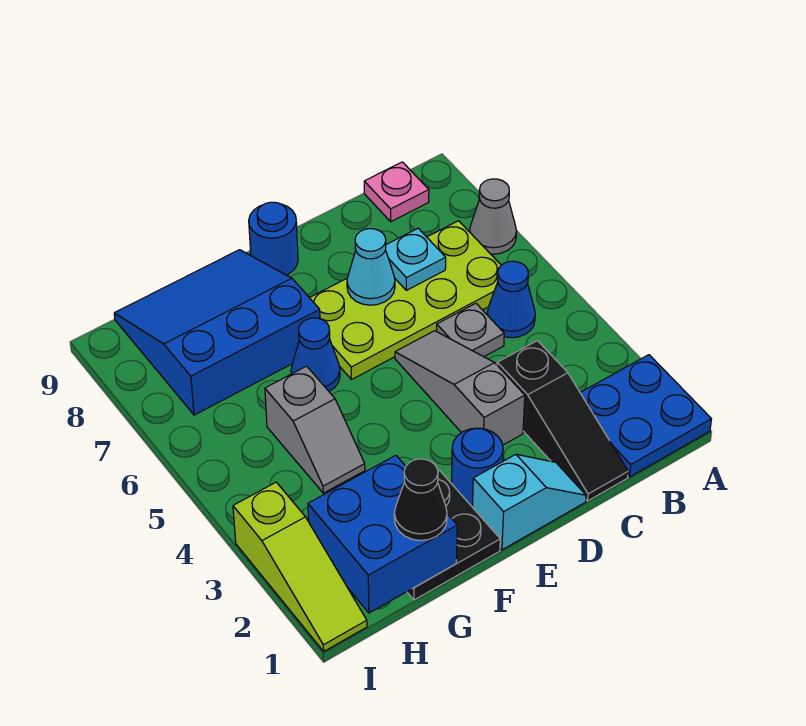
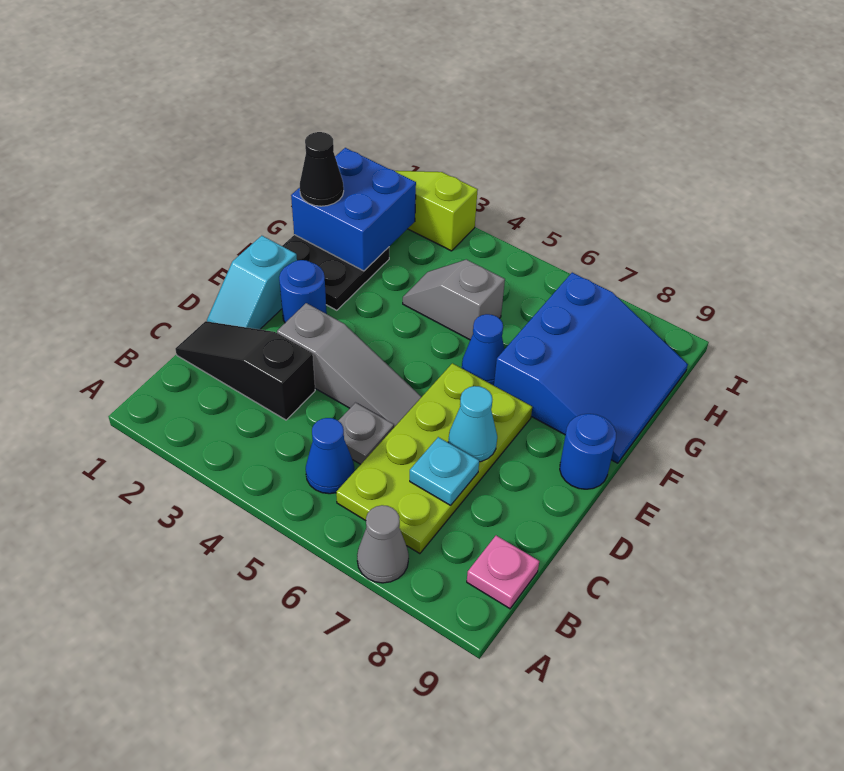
blue plate A1:B2 level 1 -> none

